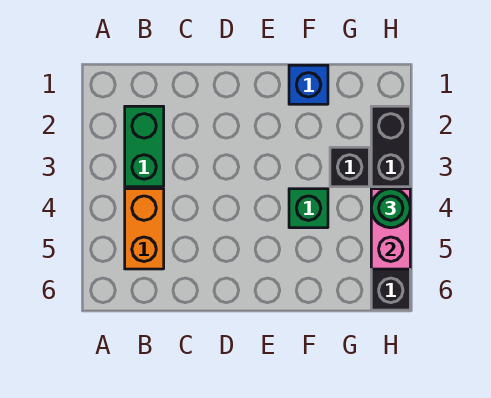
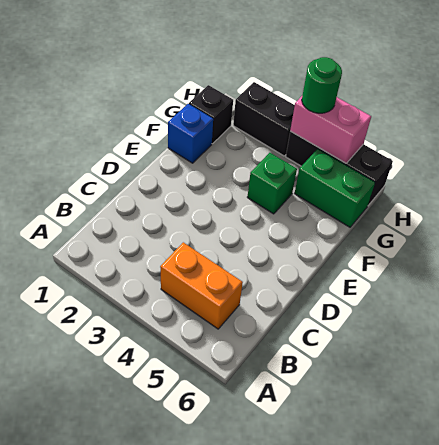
green brick B2:B3 level 1 -> green brick G5:G6 level 1
black brick G3 level 1 -> black brick G1 level 1

